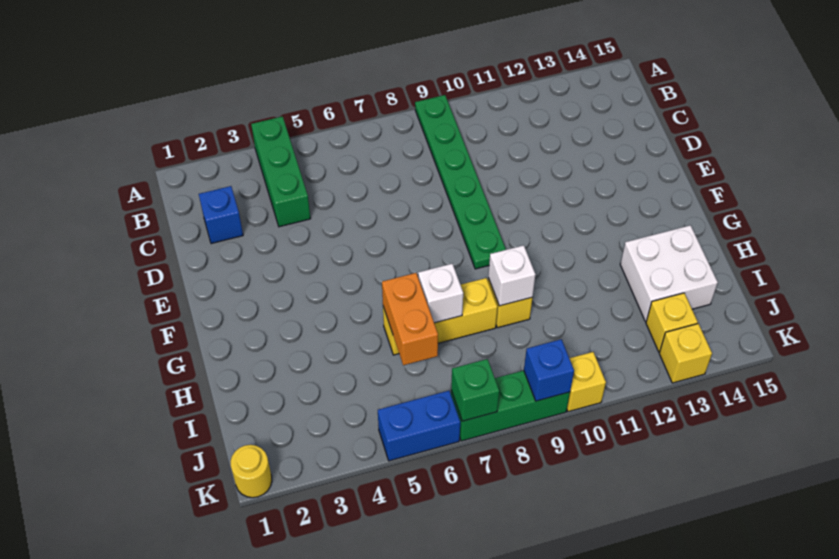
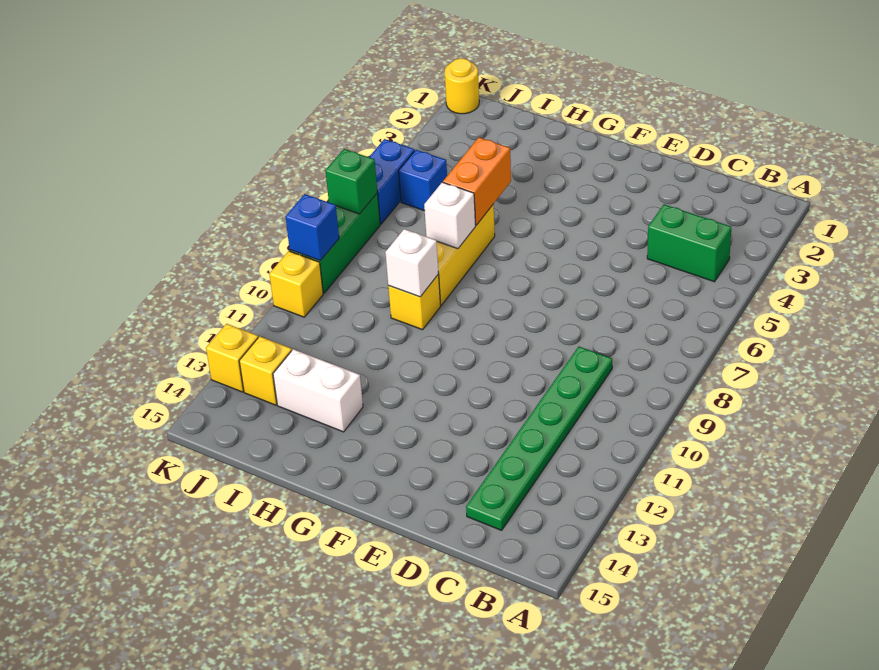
green brick A4:C4 level 1 -> green brick B4:C4 level 1
green plate A9:F9 level 1 -> green plate C9:C14 level 1
blue brick C2 level 1 -> blue brick J5 level 1
orange brick H6:I6 level 2 -> orange brick H5:H6 level 2
white brick H13:I14 level 1 -> white brick H13:I13 level 1

